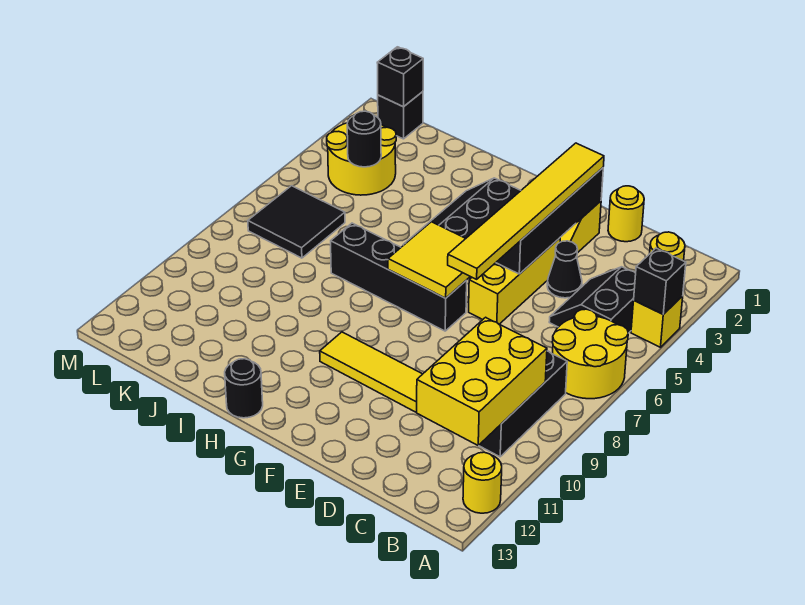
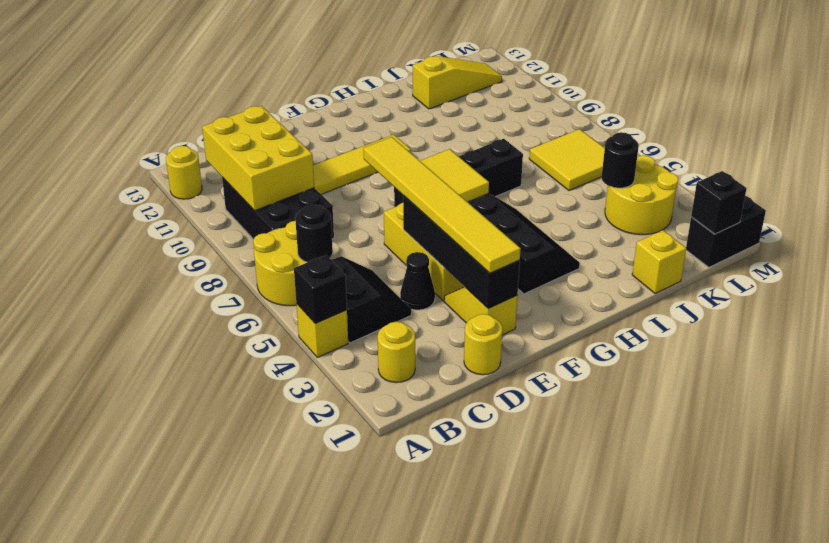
black round brick H13 level 1 -> black round brick B6 level 2
none -> yellow brick J1 level 1
none -> yellow slope J12:L12 level 1 top J
black tile K6:L7 level 1 -> yellow tile K6:L7 level 1
black brick L1 level 1 -> black brick L1:M1 level 1

